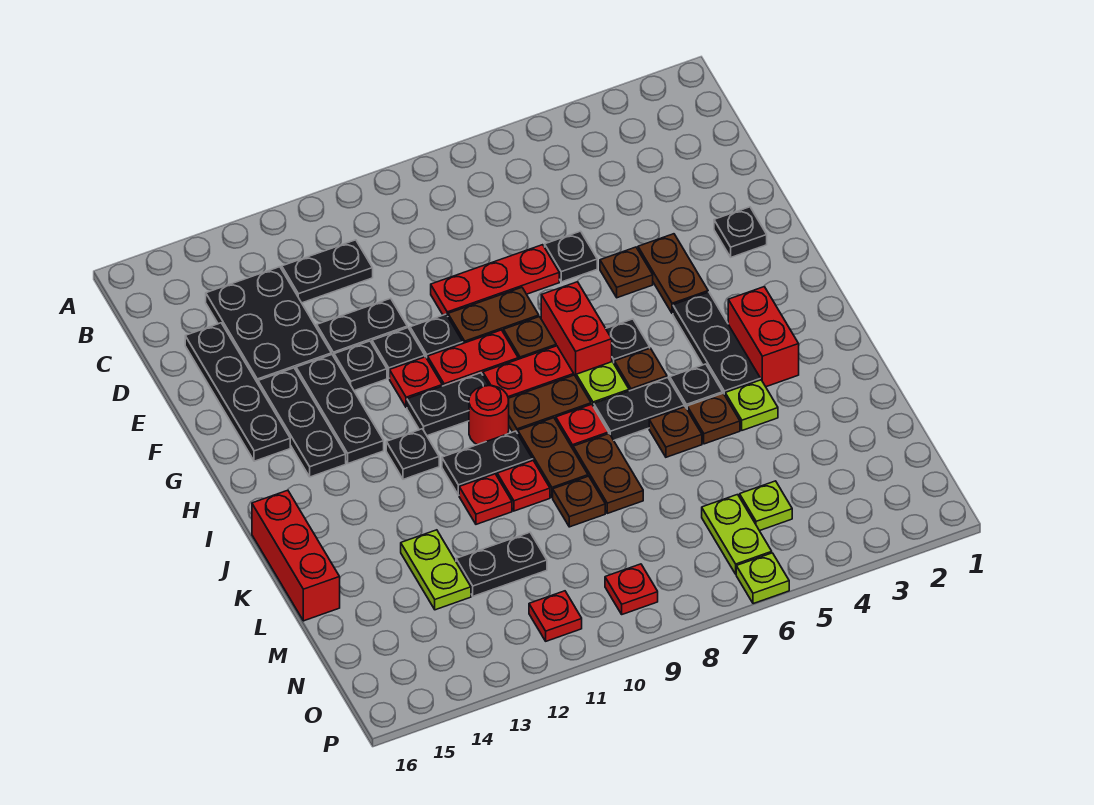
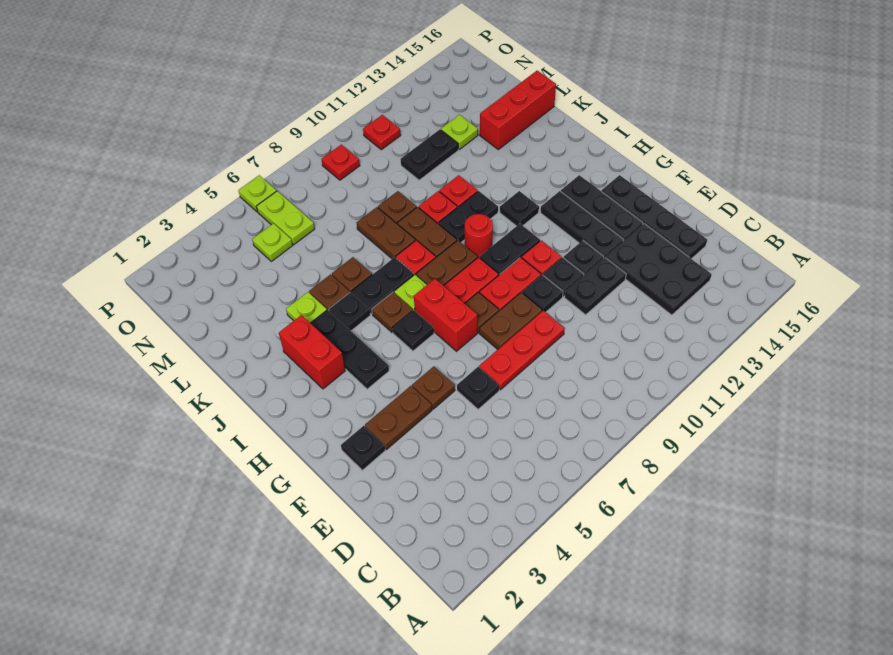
black plate C11:C12 level 1 -> none
brown plate F4:G4 level 1 -> brown plate F3:F4 level 1
red brick J16:L16 level 1 -> red brick L14:L16 level 1
lime plate L13:M13 level 1 -> lime plate M13 level 1

